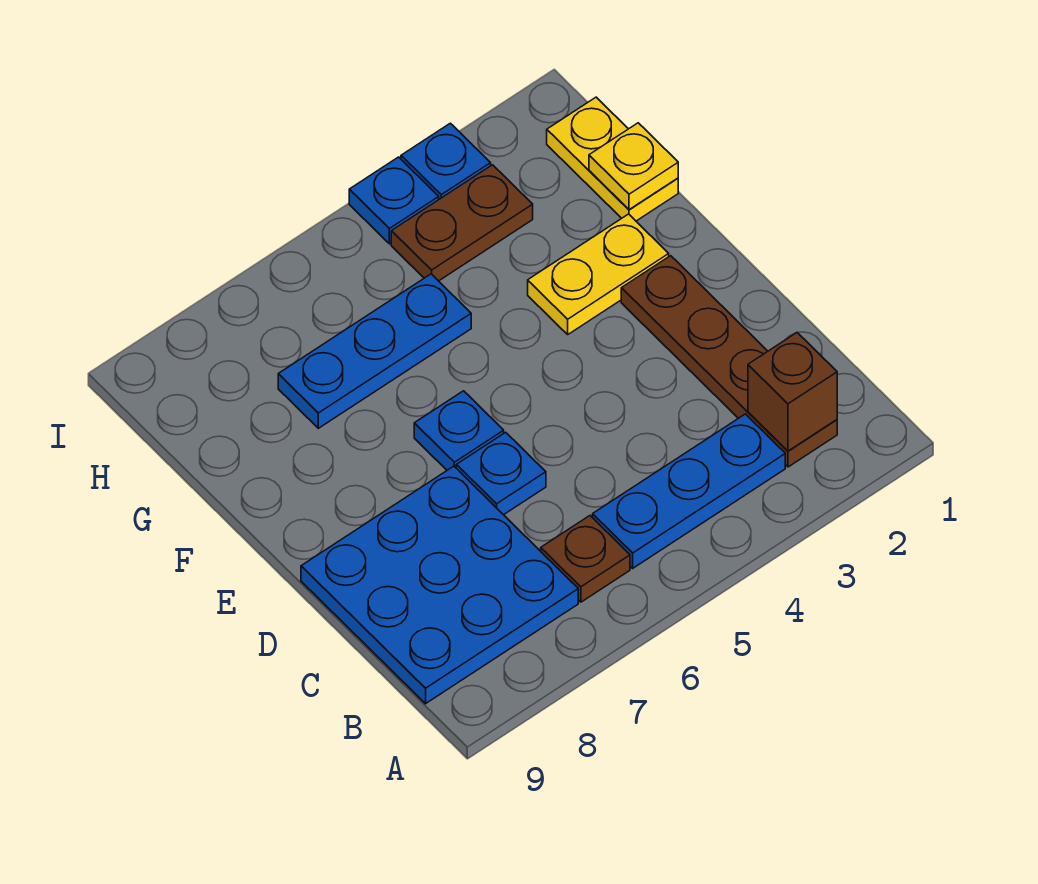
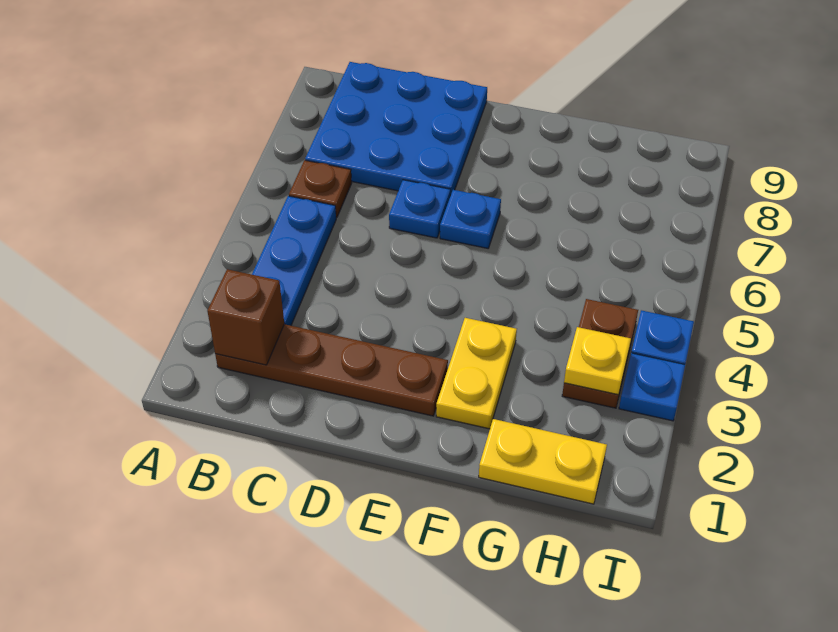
yellow plate G1 level 2 -> yellow plate H3 level 2
blue plate G5:G7 level 1 -> none

